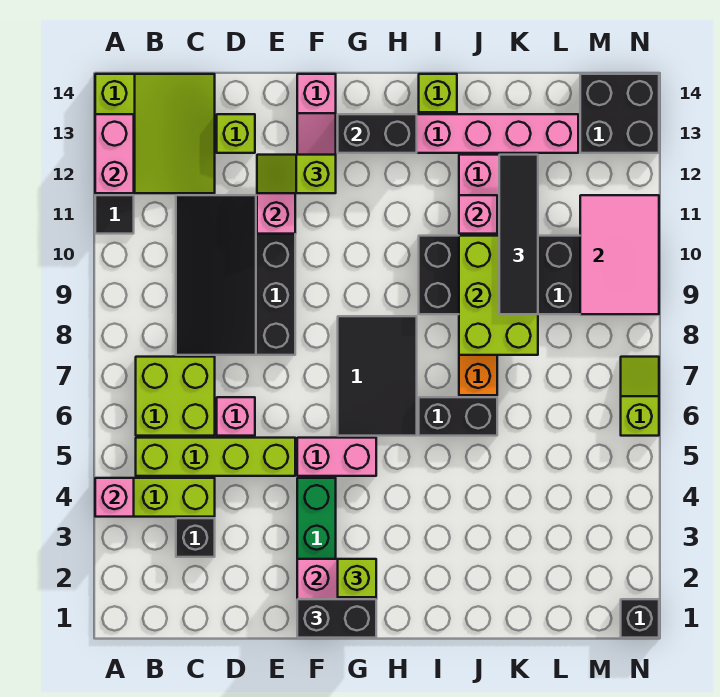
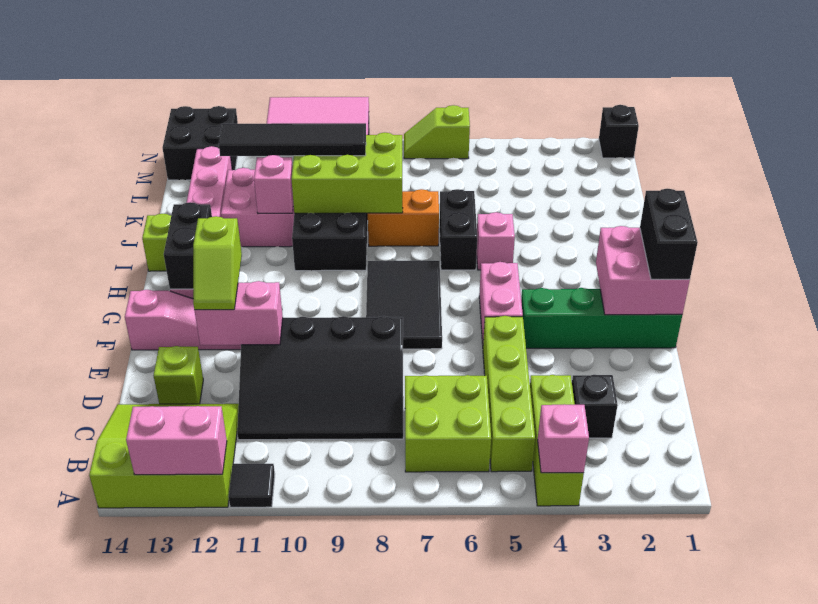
pink brick D6 level 1 -> pink brick I5 level 1
lime brick G2 level 3 -> none
black tile G6:H8 level 1 -> black tile F7:H8 level 1

